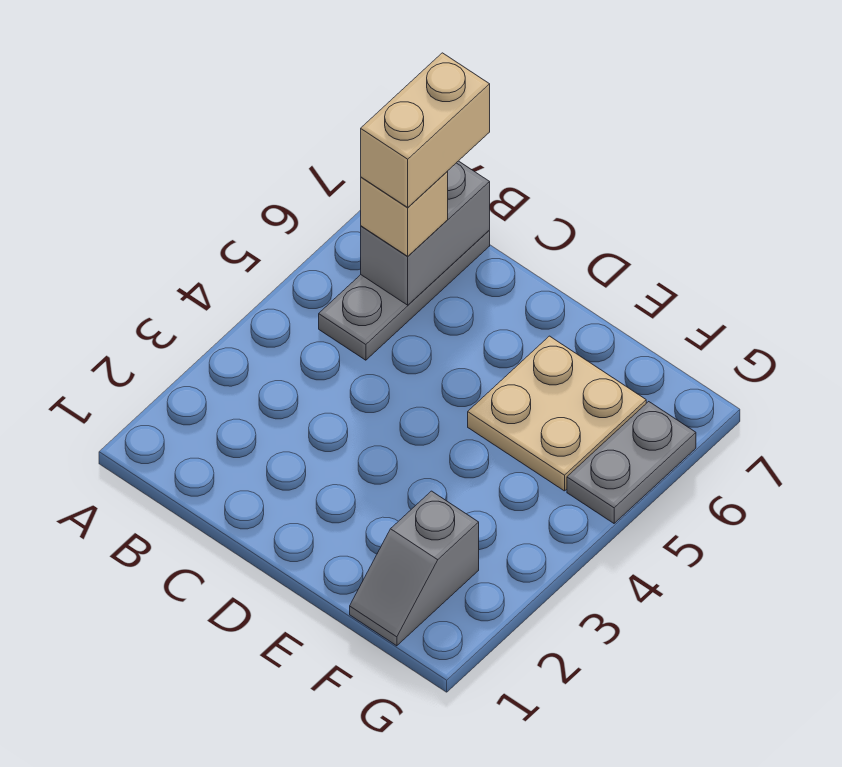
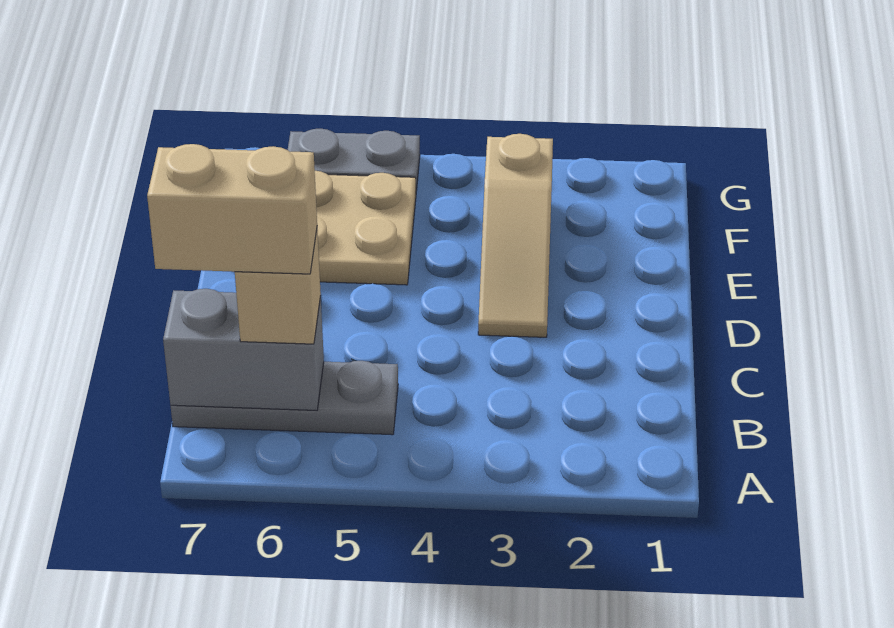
none -> tan slope D3:F3 level 1 top F
grey slope F1:F2 level 1 top 2 -> none

